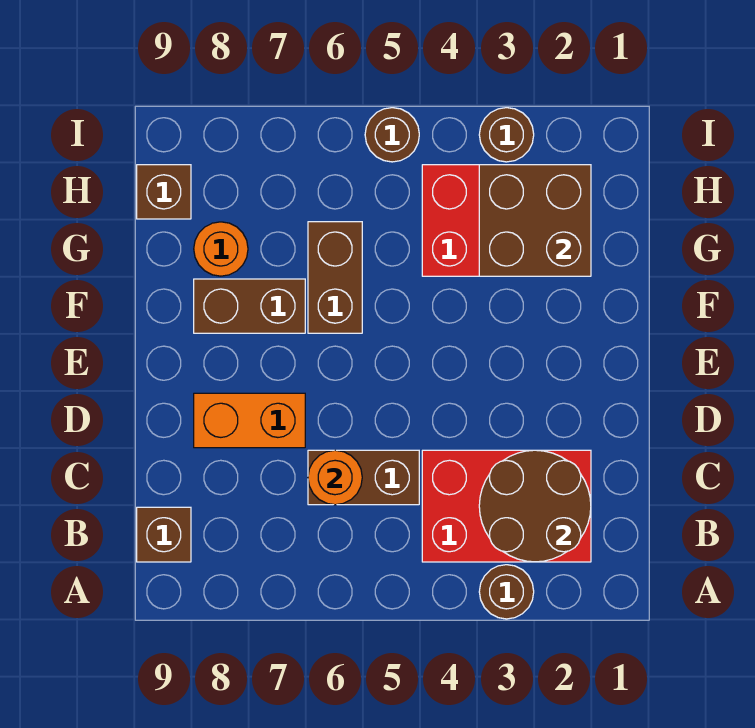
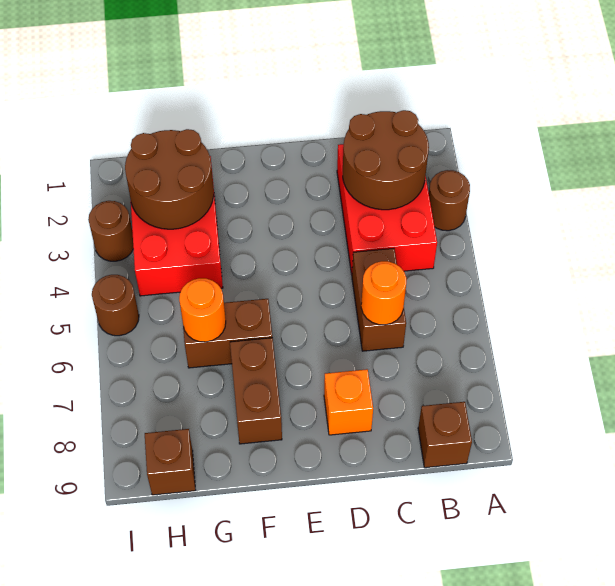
orange brick D7:D8 level 1 -> orange brick D8 level 1
brown brick G2:H3 level 2 -> brown round brick G2:H3 level 2
orange round brick G8 level 1 -> orange round brick G6 level 2

